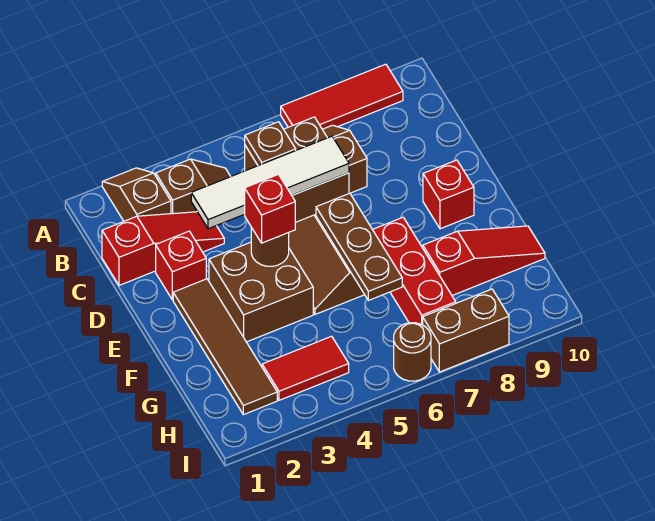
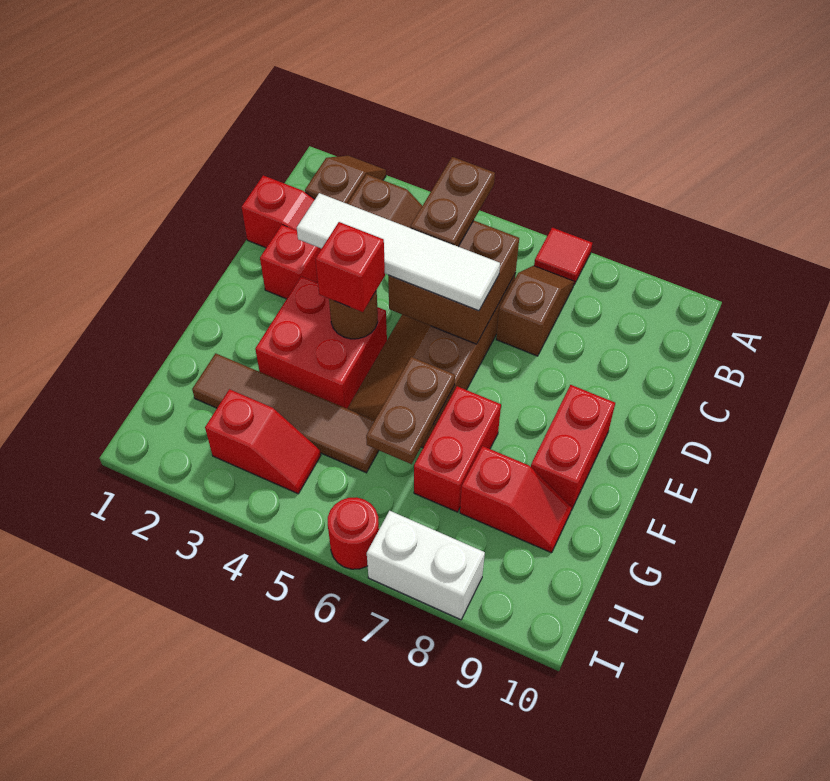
red tile A7:A9 level 1 -> red tile A7 level 1
brown plate C5 level 3 -> brown plate B5:C5 level 3
brown tile E2:H2 level 1 -> brown tile G2:G5 level 1
brown brick E3:F4 level 1 -> red brick E3:F4 level 1
brown plate E6:G6 level 2 -> brown plate F6:G6 level 2
red brick E9 level 1 -> red brick E9:F9 level 1
red brick F7:H7 level 1 -> red brick F7:G7 level 1
red slope G8:G10 level 1 top 8 -> red slope G8:G9 level 1 top 8
red tile H3:H4 level 1 -> red slope H3:H4 level 1 top 3
brown round brick I6 level 1 -> red round brick I6 level 1
brown brick I7:I8 level 1 -> white brick I7:I8 level 1

